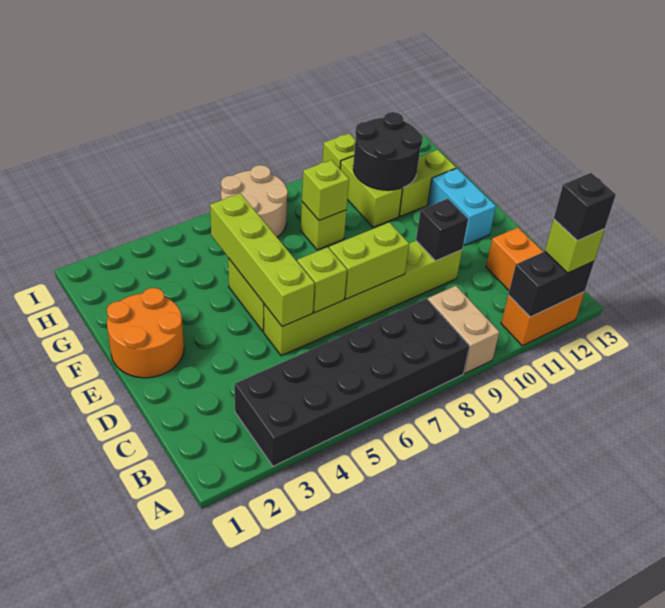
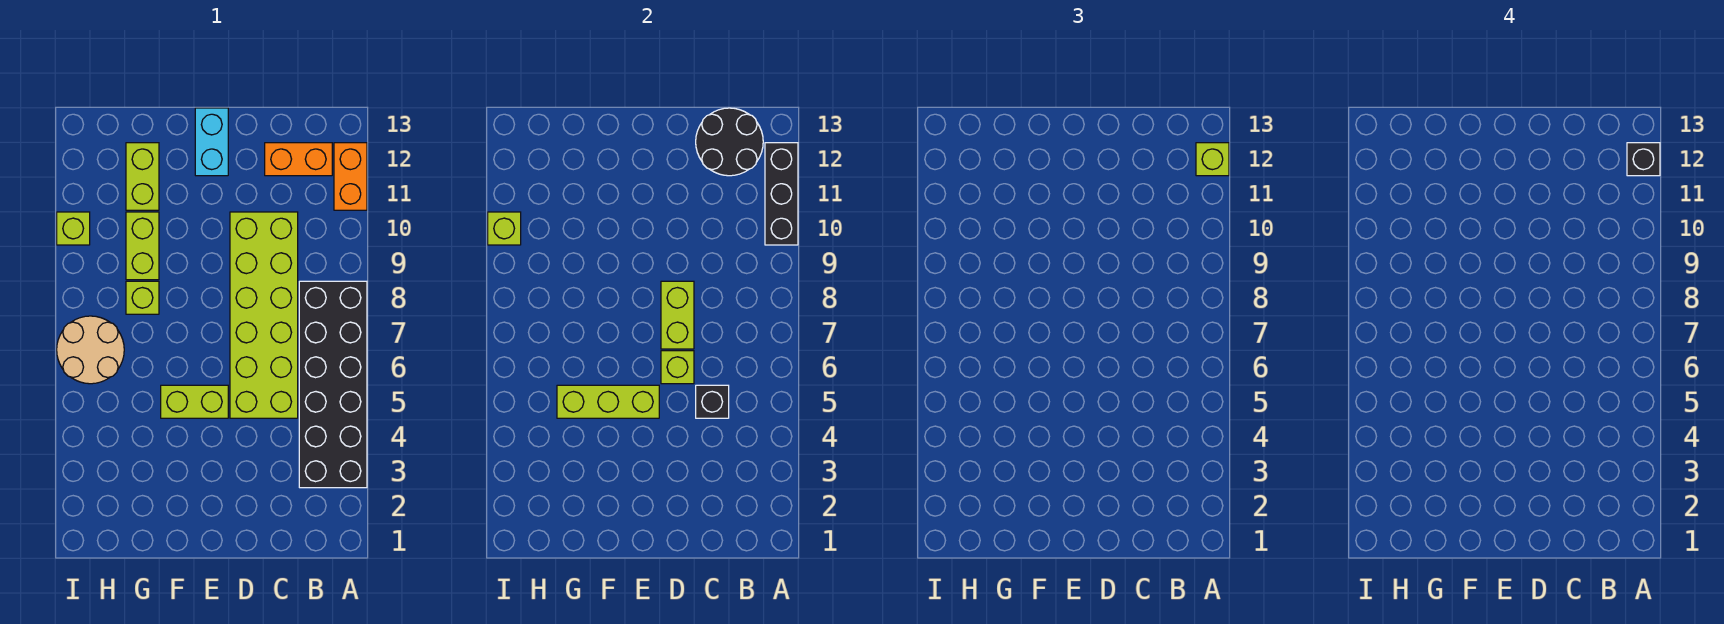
tan brick A9:B9 level 1 -> none
black brick A11:A12 level 2 -> black brick A10:A12 level 2
lime brick D5:D10 level 1 -> lime brick C5:D10 level 1
lime brick D5:G5 level 2 -> lime brick E5:G5 level 2
black brick D10 level 2 -> black brick C5 level 2
orange round brick E1:F2 level 1 -> none
cyan brick E12:F12 level 1 -> cyan brick E12:E13 level 1
lime brick G8 level 2 -> lime brick I10 level 2
lime brick G10:H10 level 1 -> lime brick G9:G10 level 1
black round brick G10:H11 level 2 -> black round brick B12:C13 level 2

